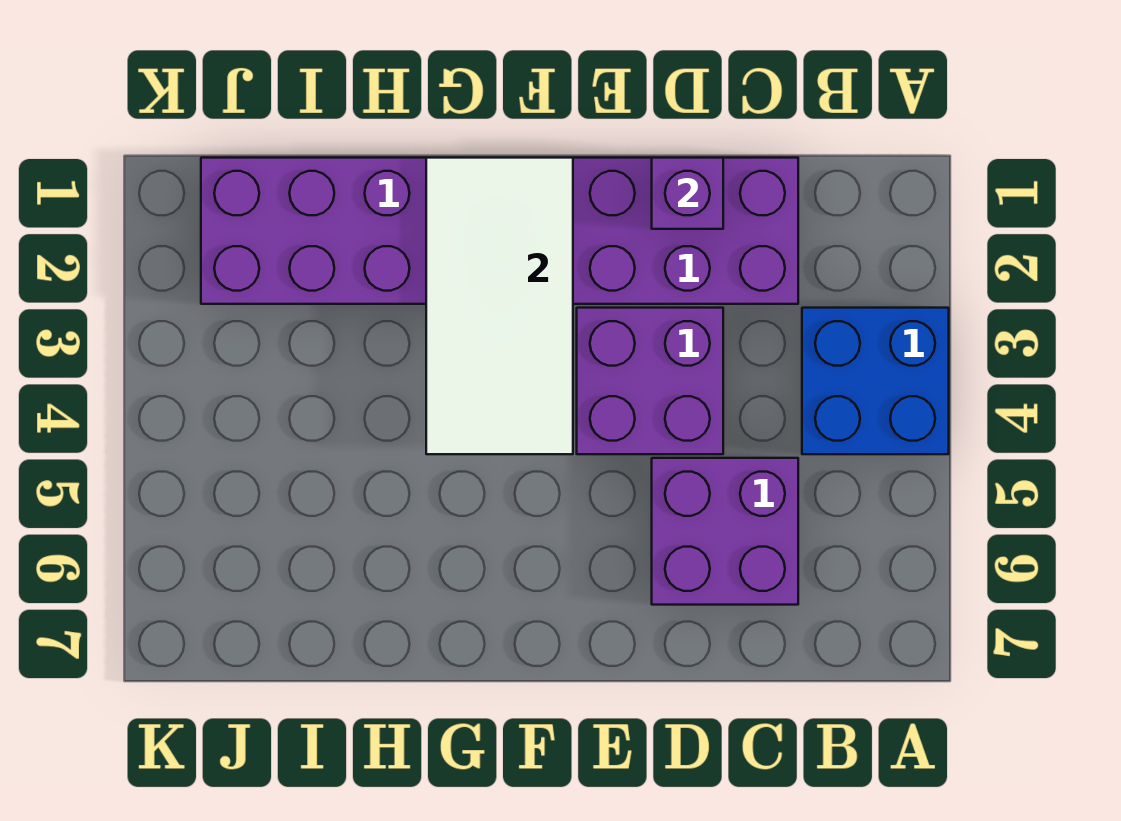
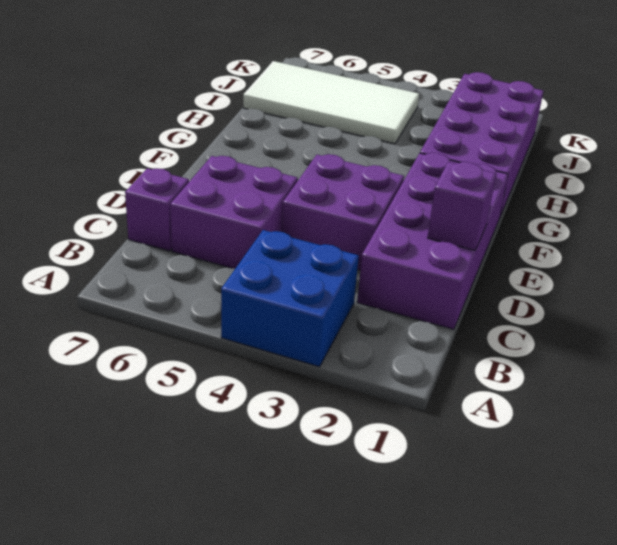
none -> purple brick C7 level 1
white tile F1:G4 level 2 -> white tile I4:J7 level 1

